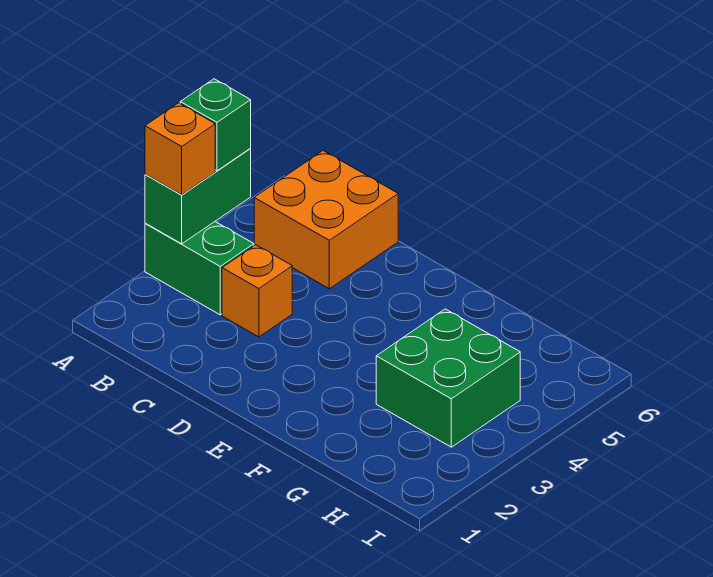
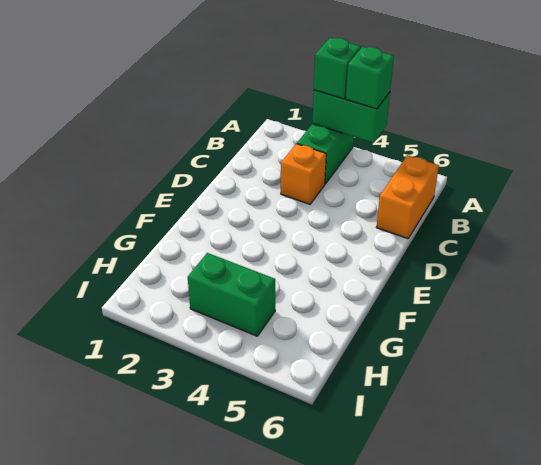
orange brick A3 level 3 -> green brick A3 level 3
orange brick B5:C6 level 1 -> orange brick B6:C6 level 1
green brick G3:H4 level 1 -> green brick H3:H4 level 1

